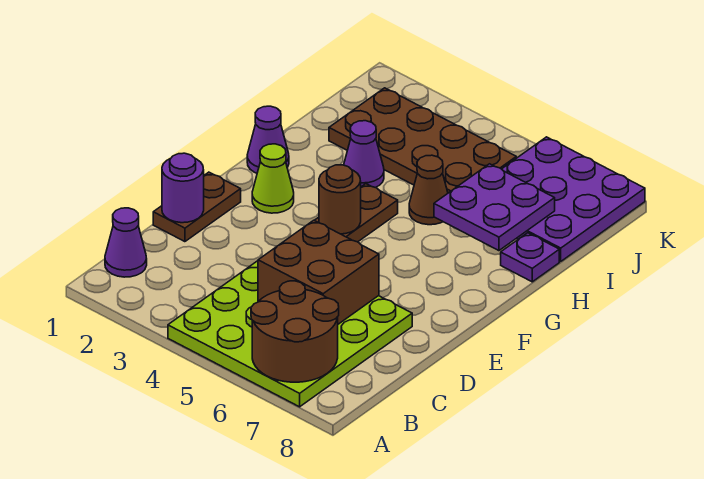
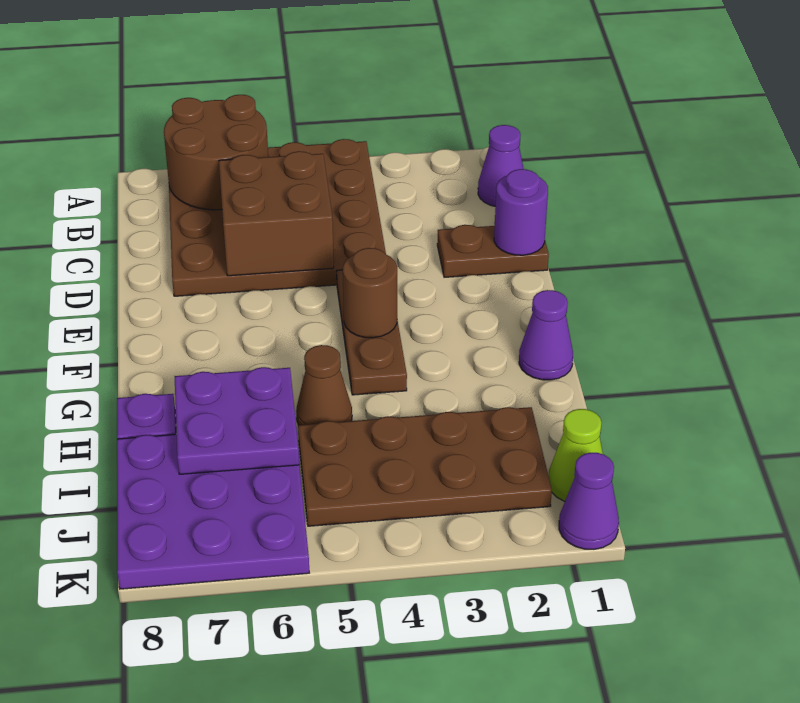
lime plate A4:D7 level 1 -> brown plate A4:D7 level 1
brown plate D1:E1 level 1 -> brown plate D1:D2 level 1
lime cone F2 level 1 -> lime cone J1 level 1
purple cone H3 level 1 -> purple cone K1 level 1

